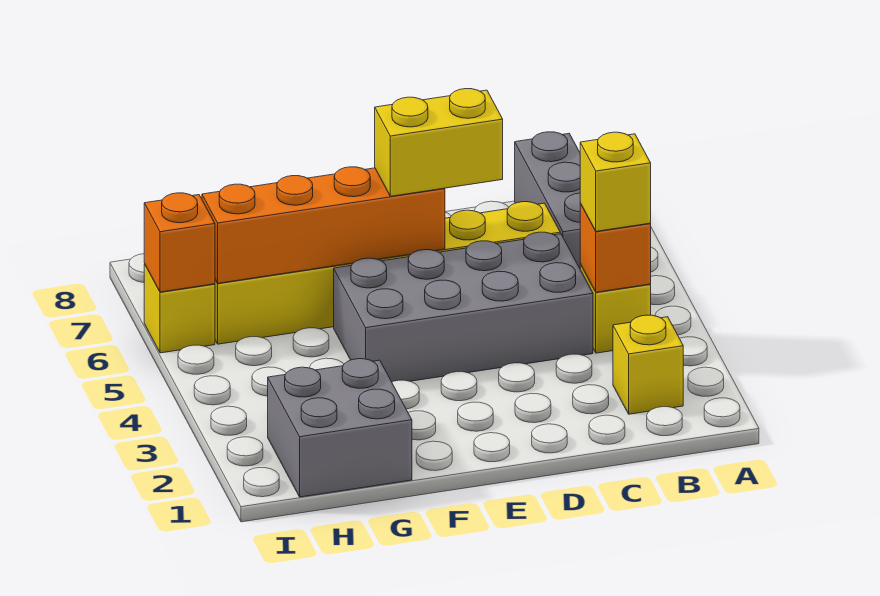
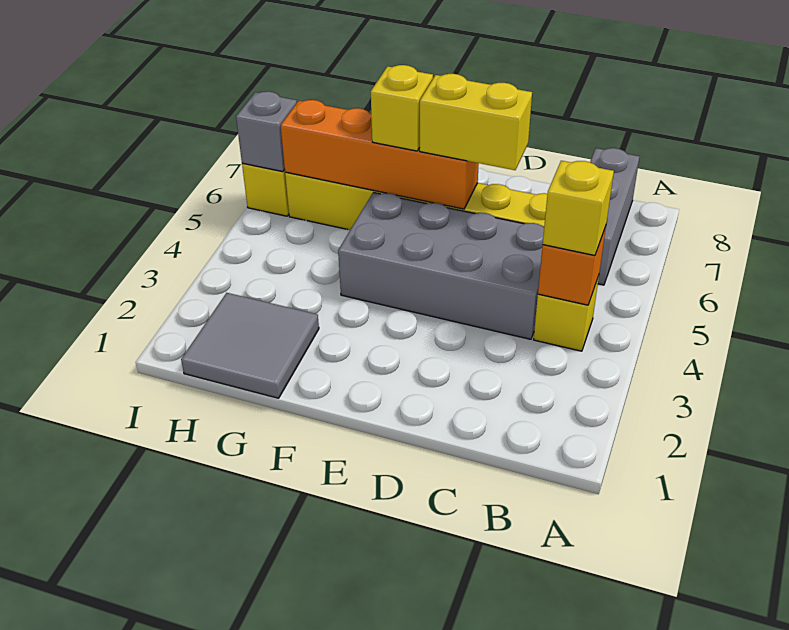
yellow brick B2 level 1 -> yellow brick F6 level 3
grey brick G1:H2 level 1 -> grey tile G1:H2 level 1
orange brick I6 level 2 -> grey brick I6 level 2

